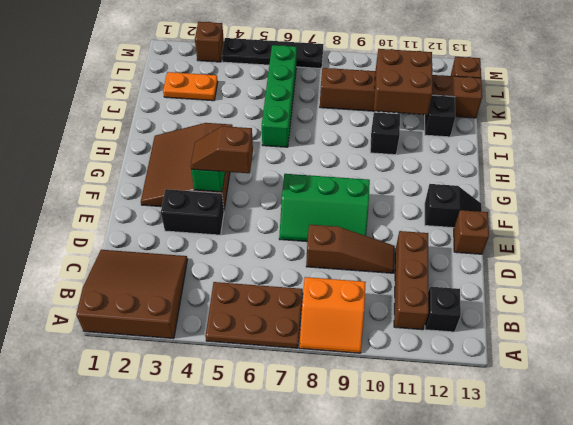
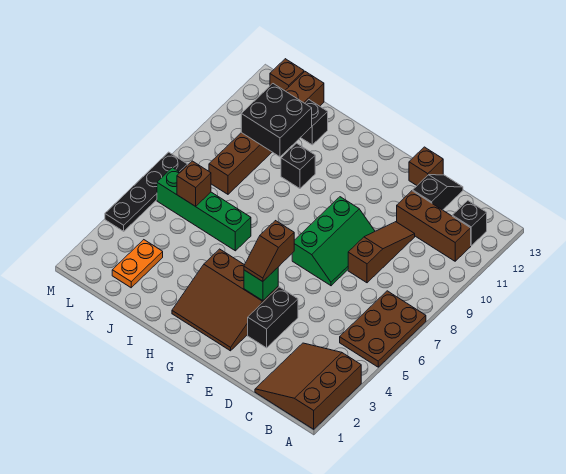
orange slope A8:B9 level 1 top B -> none
black slope F12:F13 level 1 top 12 -> black slope D12:D13 level 1 top 12
brown brick J10:K11 level 2 -> black brick J10:K11 level 2
brown brick M3 level 1 -> brown brick K6 level 2

